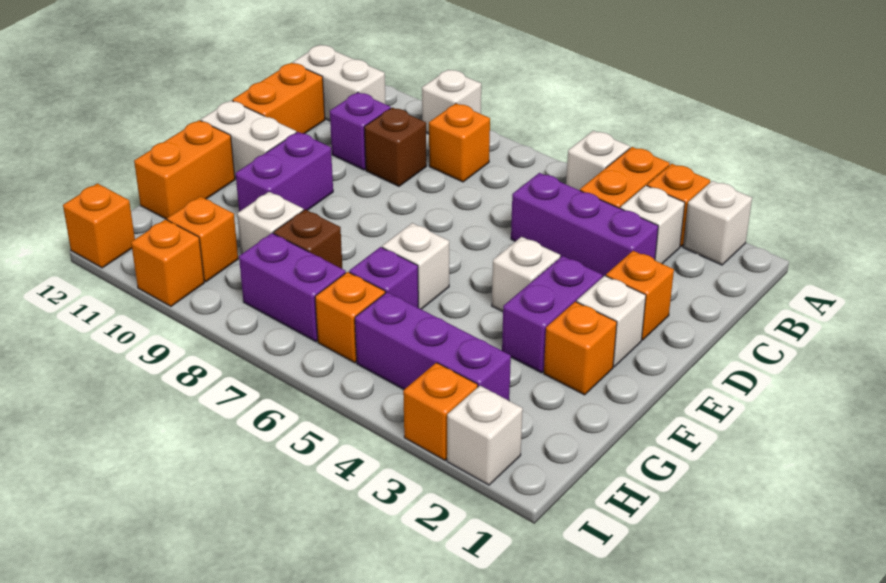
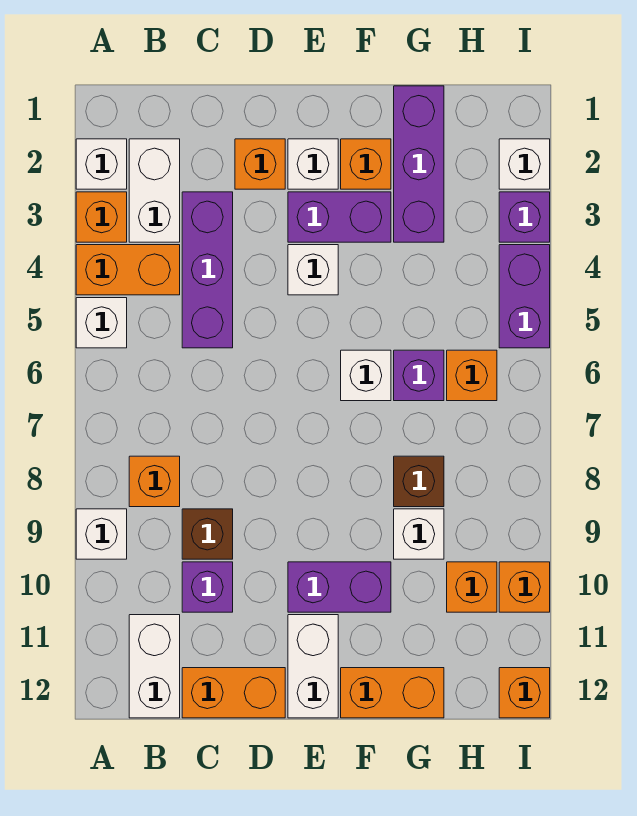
white brick B3 level 1 -> white brick B2:B3 level 1
purple brick H3:H5 level 1 -> purple brick G1:G3 level 1
purple brick H7:H8 level 1 -> purple brick I4:I5 level 1
orange brick I3 level 1 -> purple brick I3 level 1

